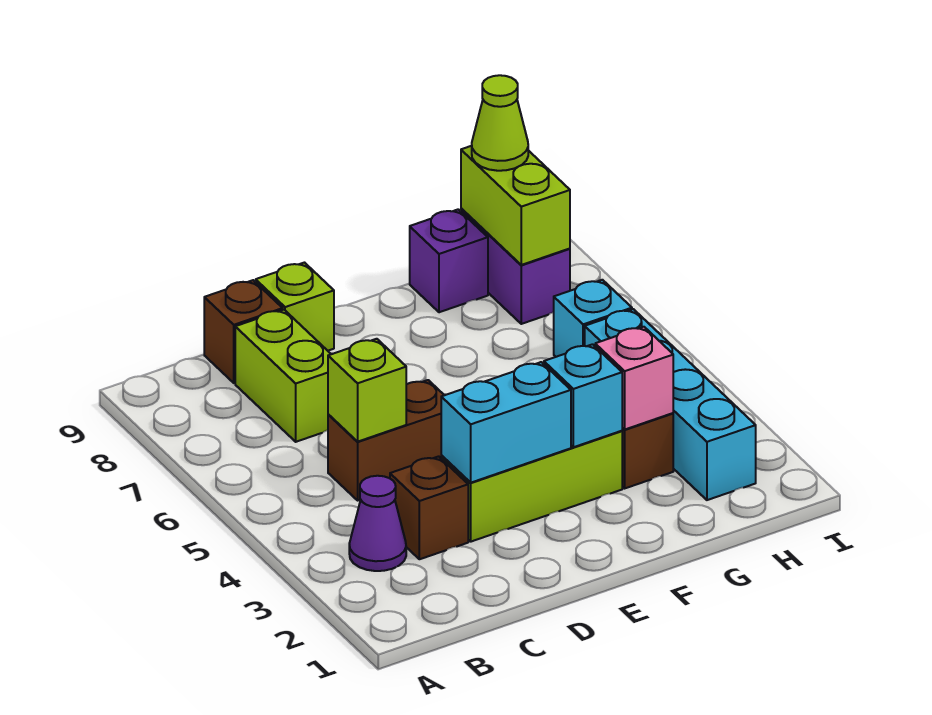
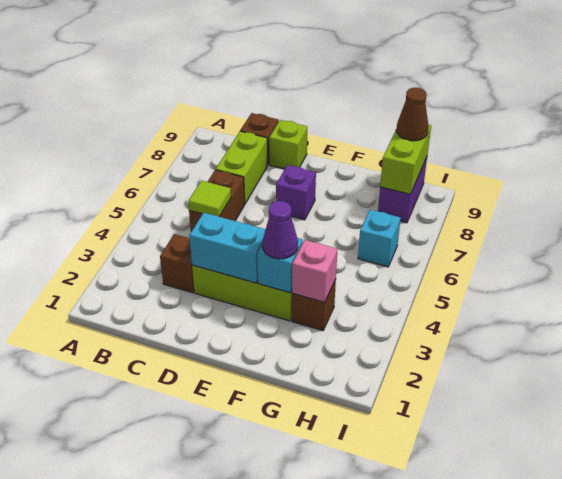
purple cone B3 level 1 -> purple cone F3 level 3
brown brick C5:D5 level 1 -> brown brick C5:C6 level 1
lime brick C5 level 2 -> lime tile C5 level 2
purple brick G9 level 1 -> purple brick E7 level 1
cyan brick H2:H5 level 1 -> none
lime cone H9 level 3 -> brown cone H9 level 3

